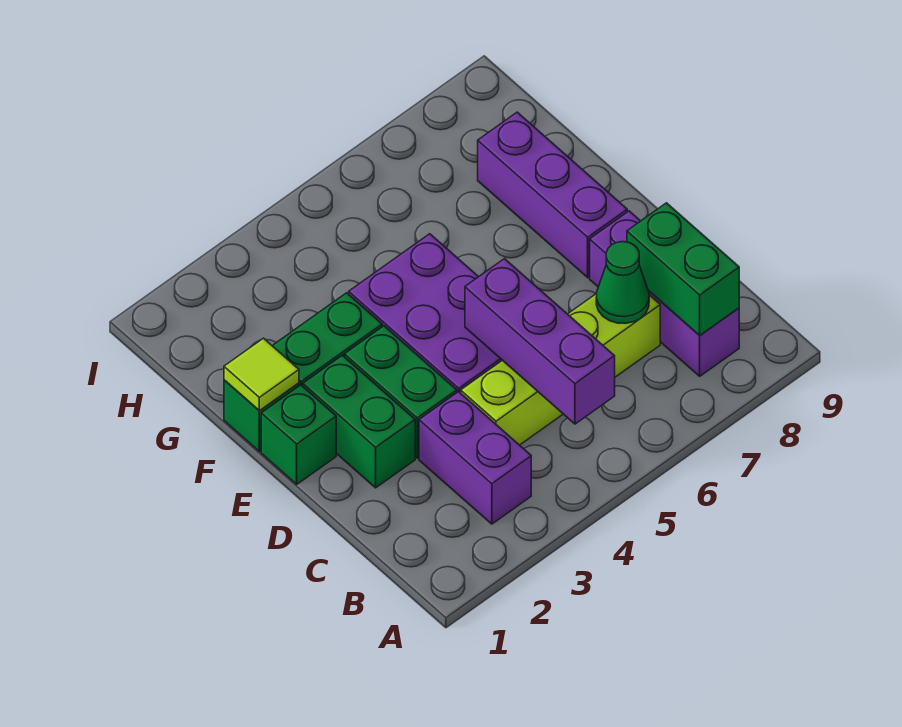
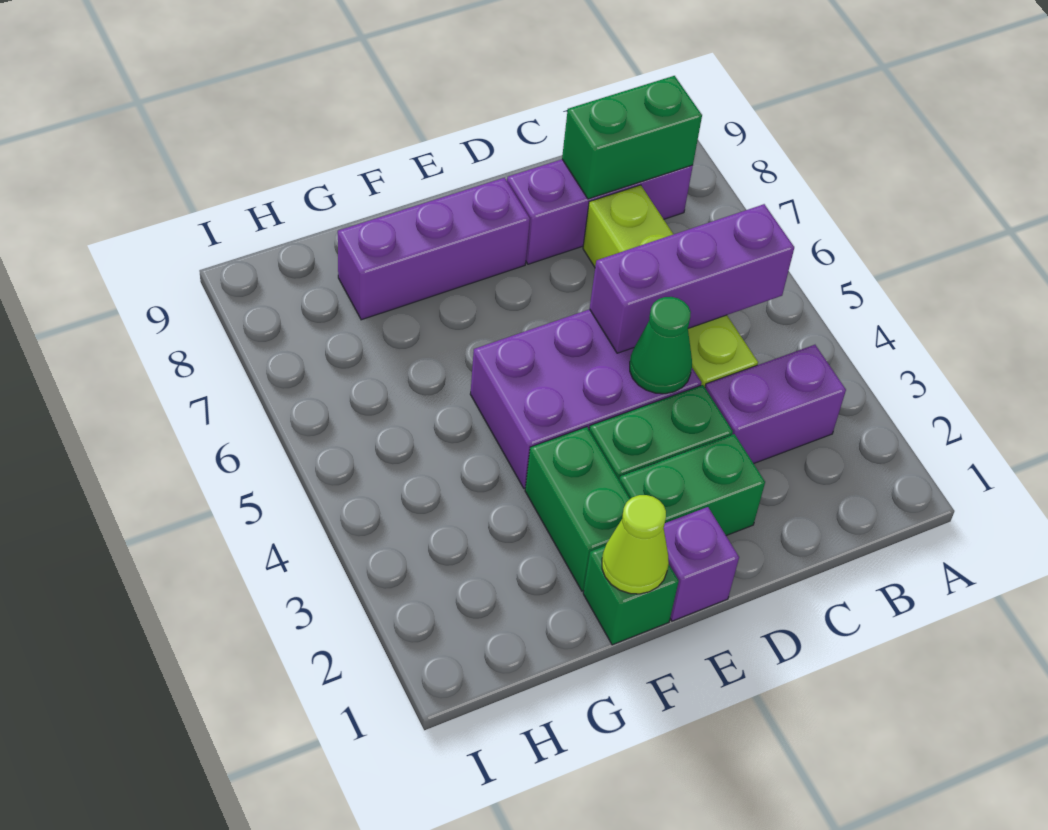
green cone C7 level 2 -> green cone D4 level 2
green brick E1 level 1 -> purple brick E1 level 1
lime tile F1 level 2 -> lime cone F1 level 2

